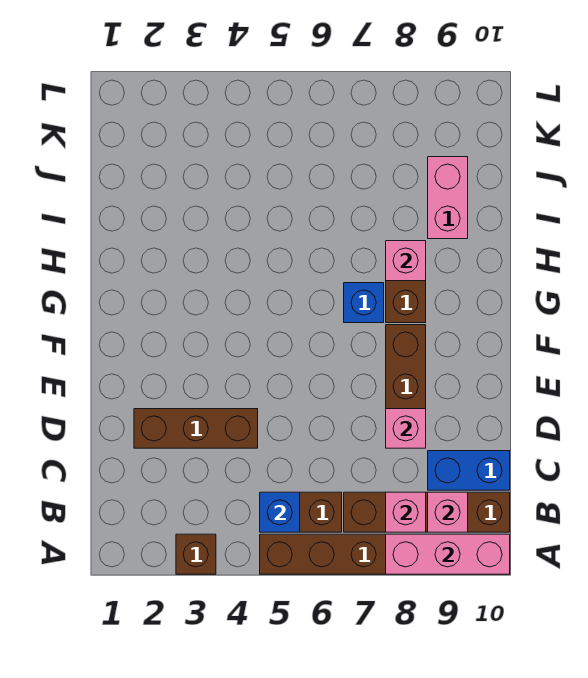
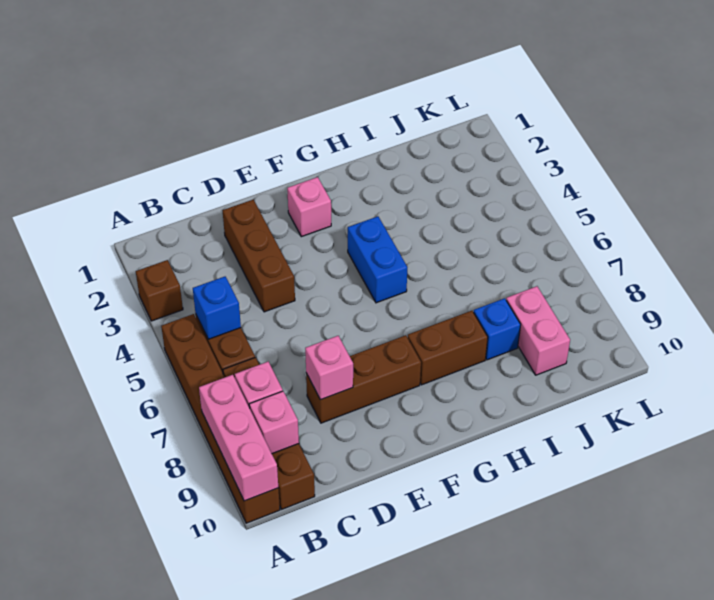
blue brick C9:C10 level 1 -> blue brick G4:G5 level 1
blue brick G7 level 1 -> blue brick I8 level 1
pink brick H8 level 2 -> pink brick F2 level 1
pink brick I9:J9 level 1 -> pink brick J8:J9 level 1

